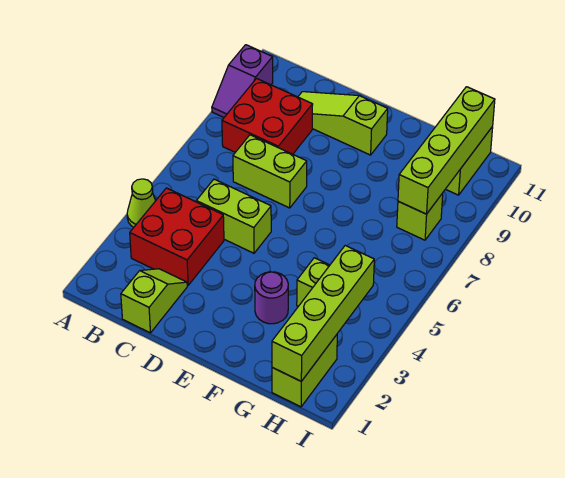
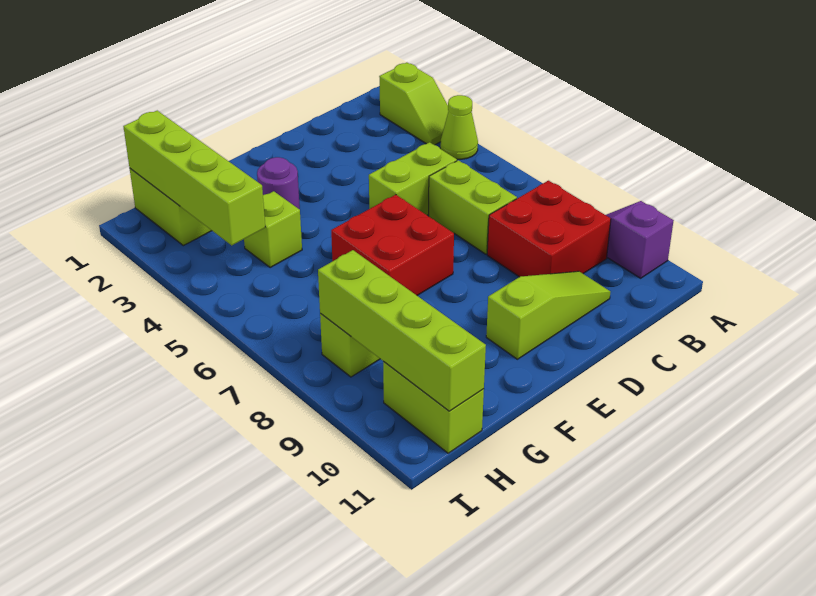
red brick B3:C4 level 1 -> red brick E6:F7 level 1
lime slope C1:C2 level 1 top 1 -> lime slope A2:A3 level 1 top 2
lime brick C7:D7 level 1 -> lime brick C6:C7 level 1

